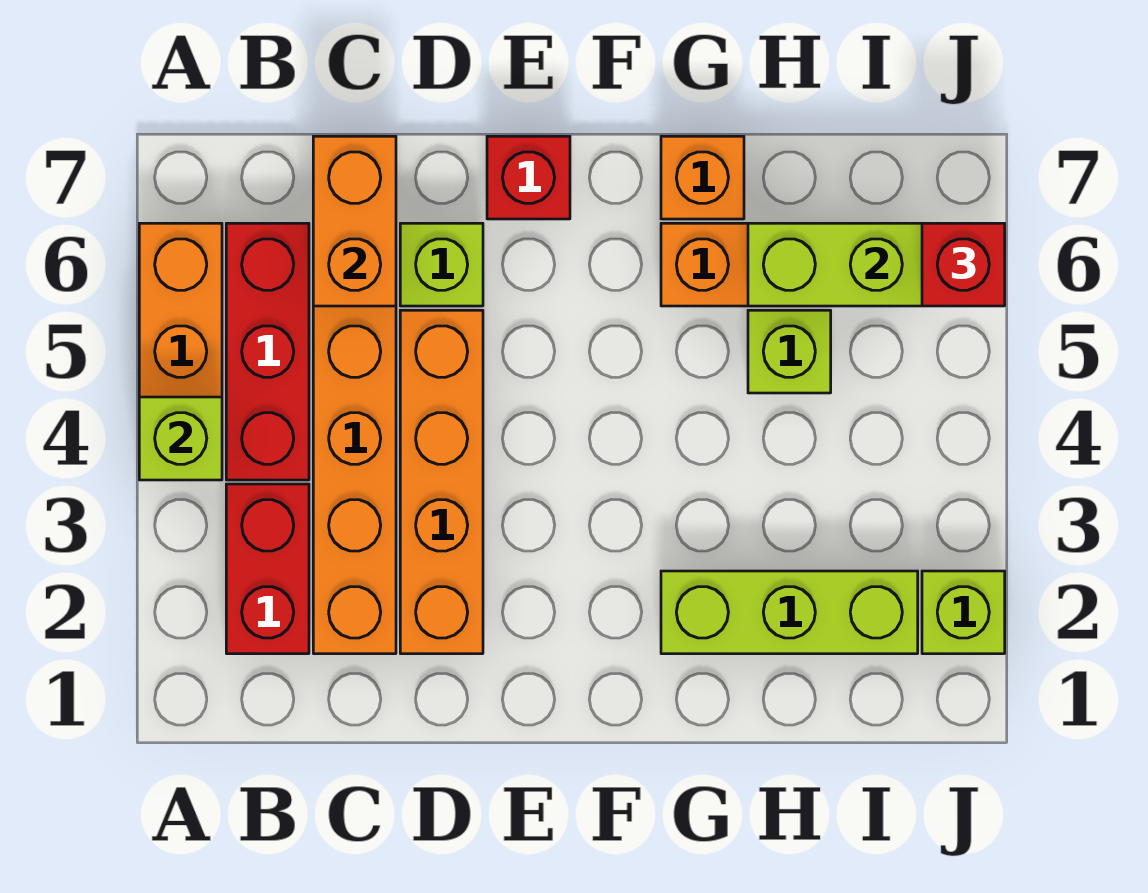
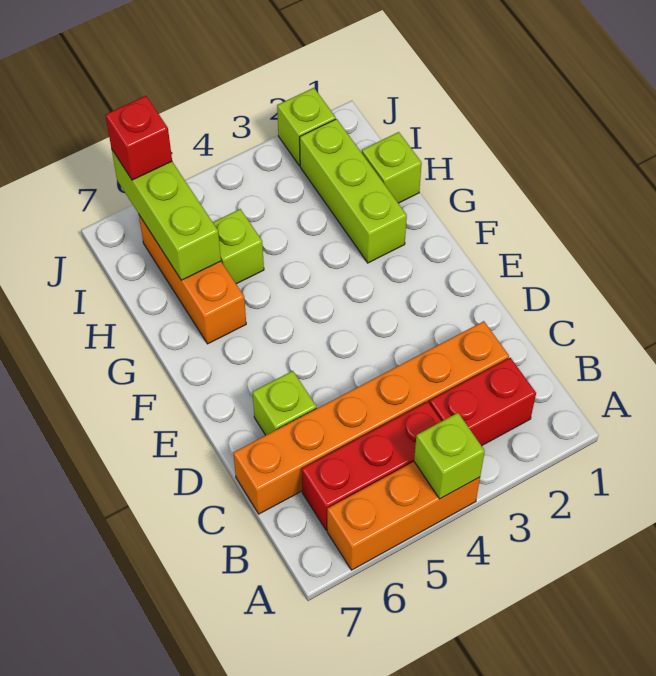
orange brick C6:C7 level 2 -> none
orange brick D2:D5 level 1 -> none
red brick E7 level 1 -> none
orange brick G7 level 1 -> none
none -> lime brick H1 level 1

